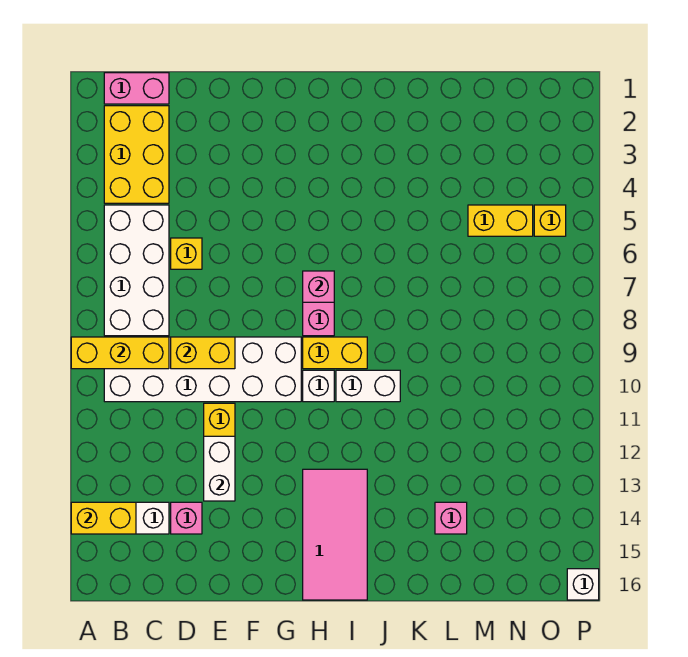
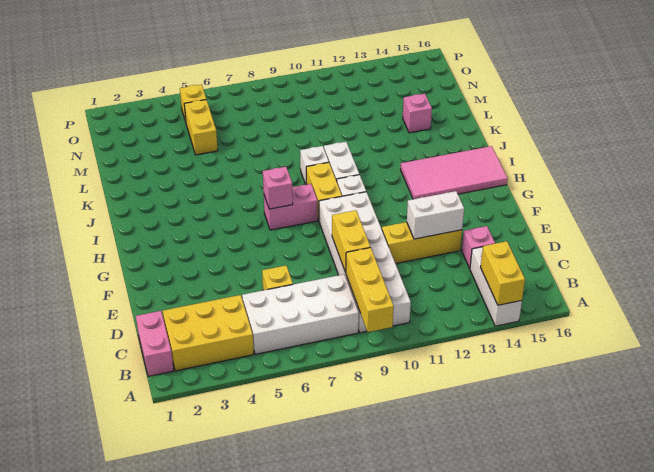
white brick P16 level 1 -> white brick J9 level 1

